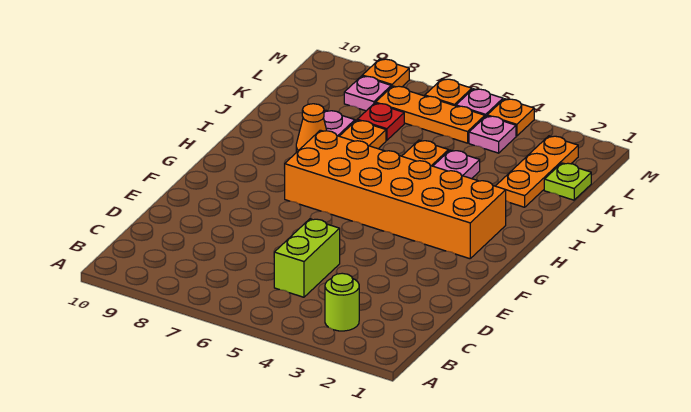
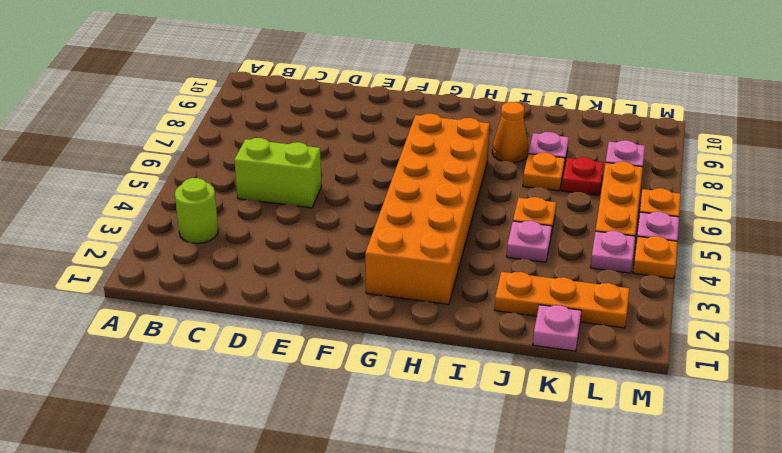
lime plate K1 level 1 -> pink plate K1 level 1
orange plate M8 level 1 -> none

